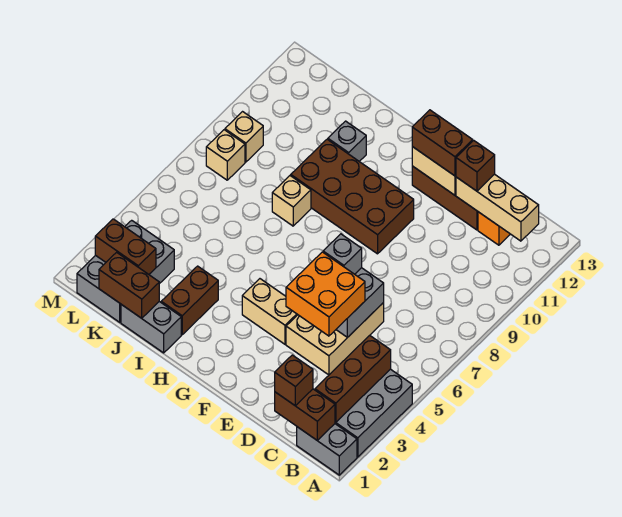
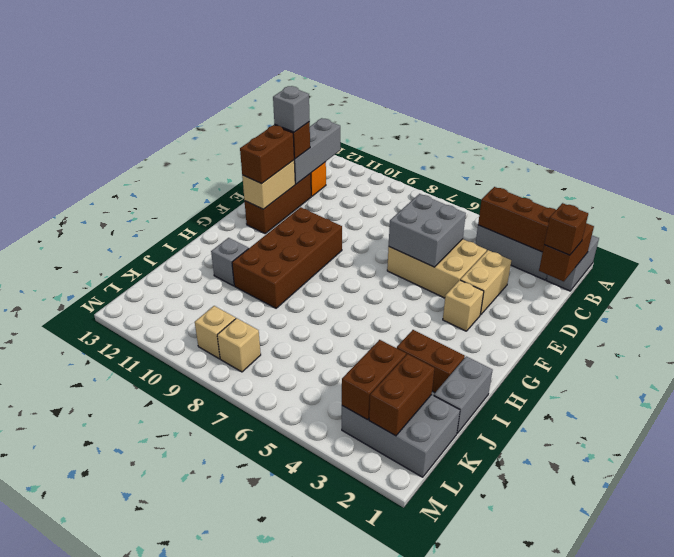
tan brick B12:D12 level 2 -> grey brick B12:D12 level 2
orange brick D4:E5 level 3 -> none
grey brick E6 level 3 -> grey brick D12 level 4
tan brick F4:G4 level 1 -> tan brick D3:E3 level 1
tan brick I8 level 1 -> tan brick F3 level 1
brown brick J1:K1 level 2 -> brown brick K3:L3 level 2

